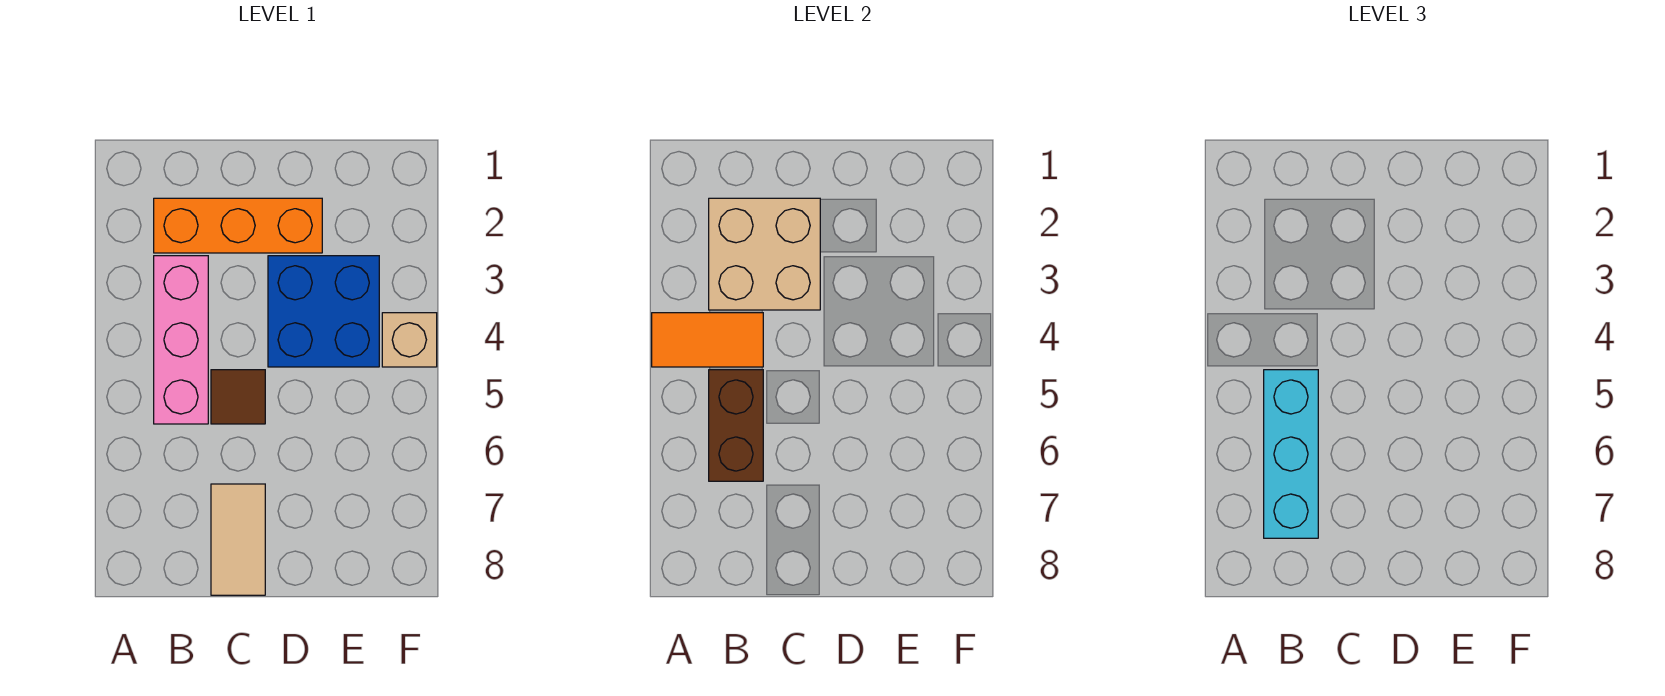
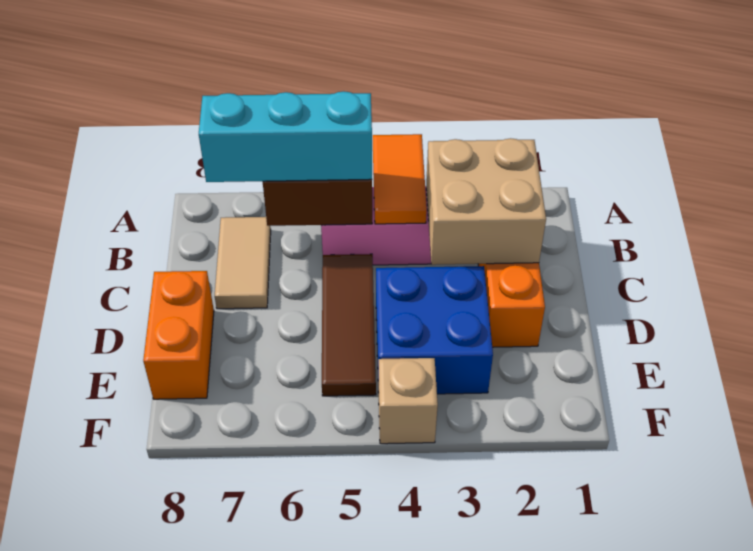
brown tile C5 level 1 -> brown tile C5:E5 level 1
tan tile C7:C8 level 1 -> tan tile B7:C7 level 1
none -> orange brick D8:E8 level 1

